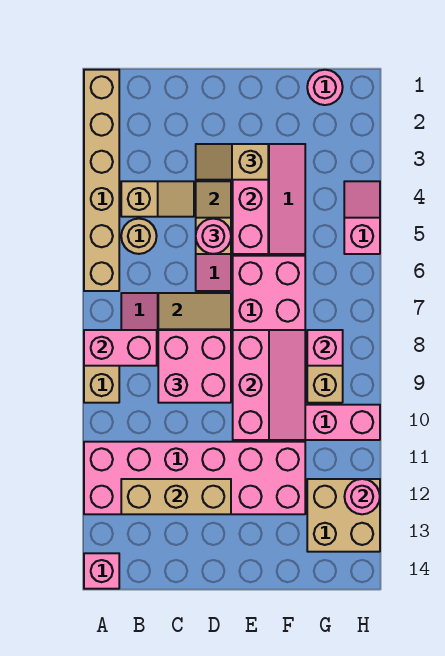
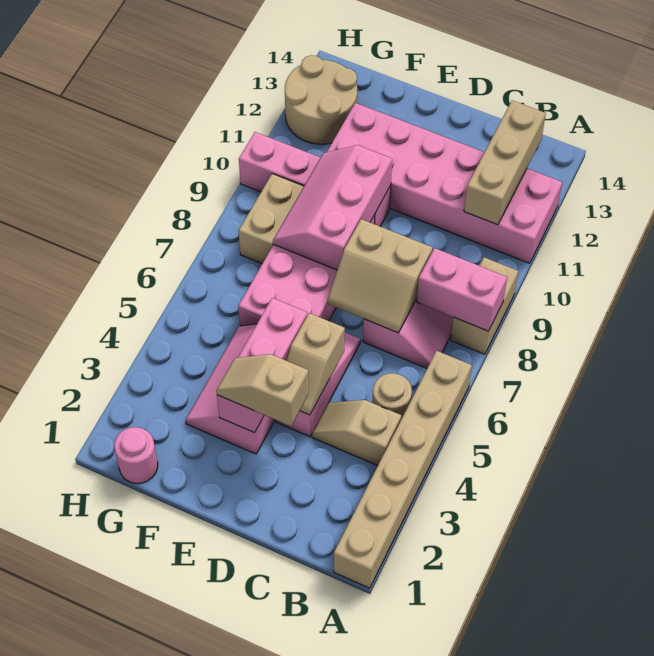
pink brick A14 level 1 -> none
tan brick B12:D12 level 2 -> tan brick B11:B13 level 2
pink brick C8:D9 level 3 -> none
tan slope D3:E3 level 3 top E -> tan slope D3:E3 level 3 top D
pink round brick D5 level 3 -> none
pink brick G8 level 2 -> none
tan brick G12:H13 level 1 -> tan round brick G12:H13 level 1
pink slope H4:H5 level 1 top 5 -> none
pink round brick H12 level 2 -> none

